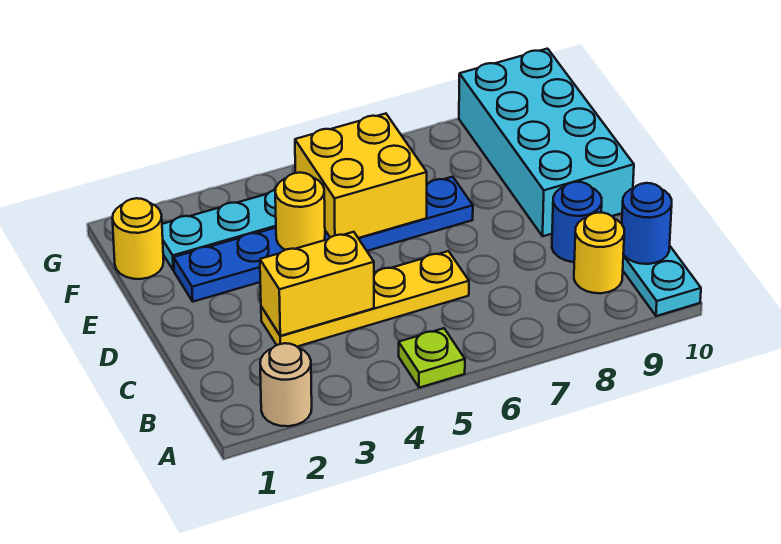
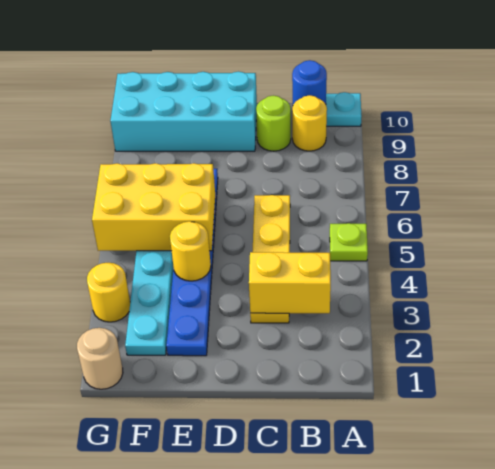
tan round brick A2 level 1 -> tan round brick G1 level 1
yellow brick C3:C4 level 2 -> yellow brick B3:C3 level 2
blue round brick C9 level 1 -> lime round brick C9 level 1
yellow brick E5:F6 level 2 -> yellow brick E5:G6 level 2
yellow round brick F1 level 1 -> yellow round brick G3 level 1

